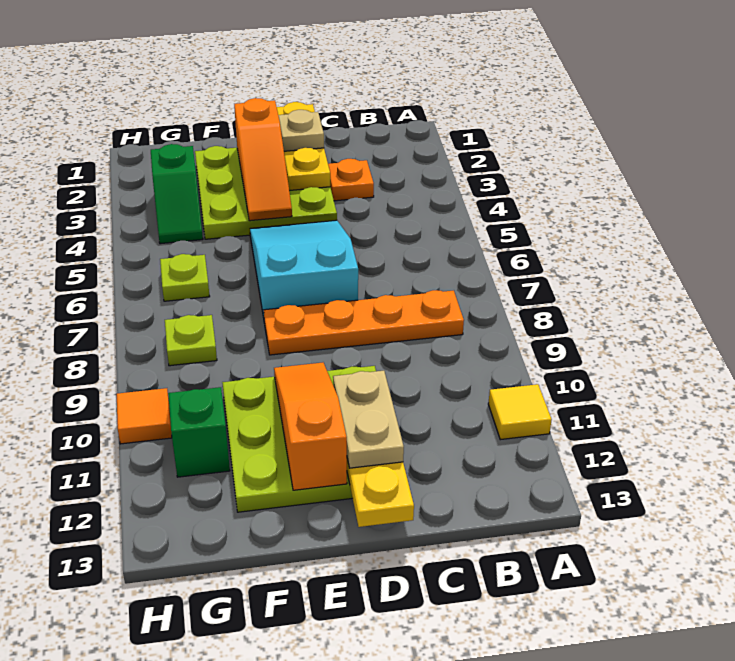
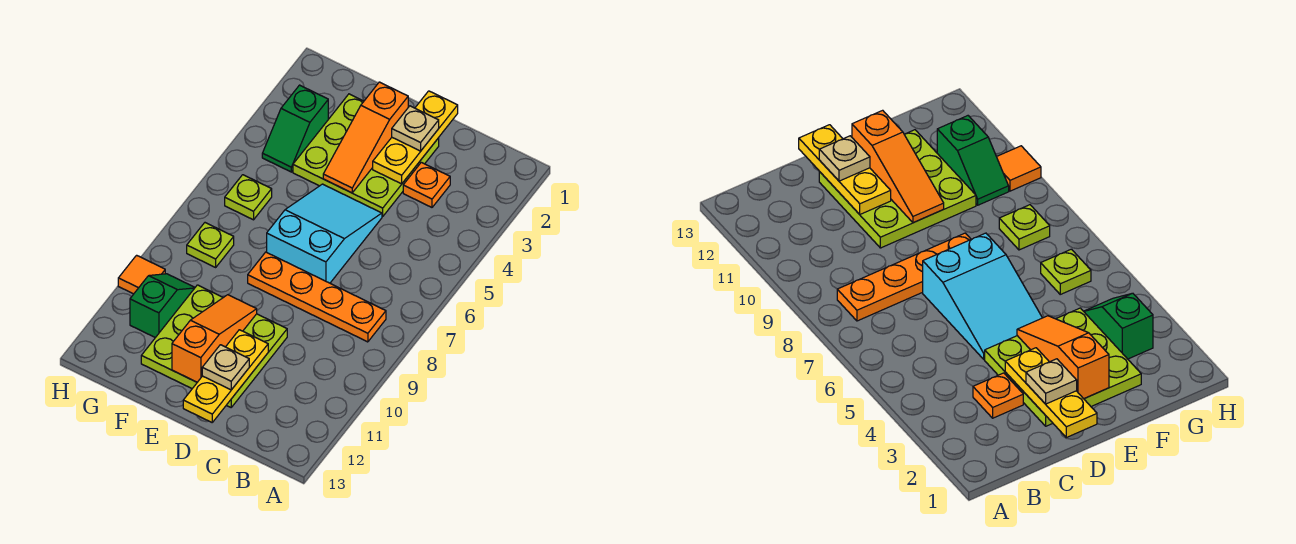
yellow tile A11 level 1 -> none
tan plate D11:D12 level 3 -> tan plate D12 level 3

